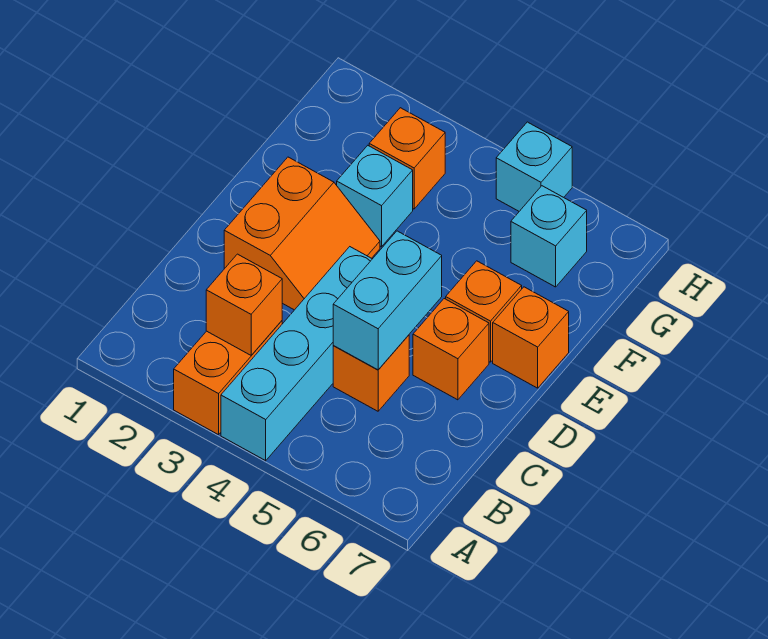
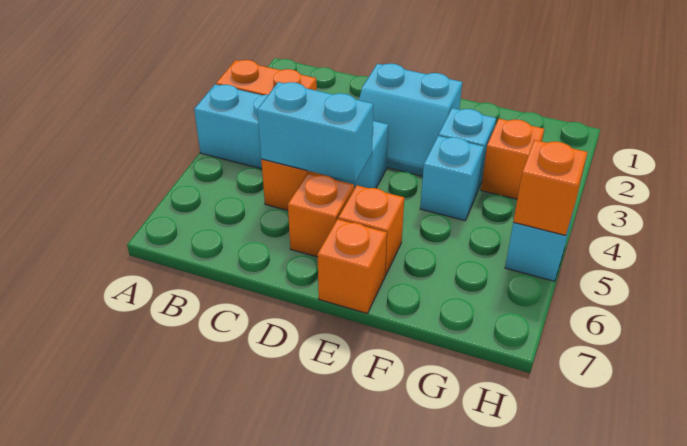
orange brick B3 level 2 -> orange brick H5 level 2
orange slope D2:E3 level 1 top 2 -> cyan slope D2:E3 level 1 top 2
cyan brick G6 level 1 -> cyan brick F4 level 1

